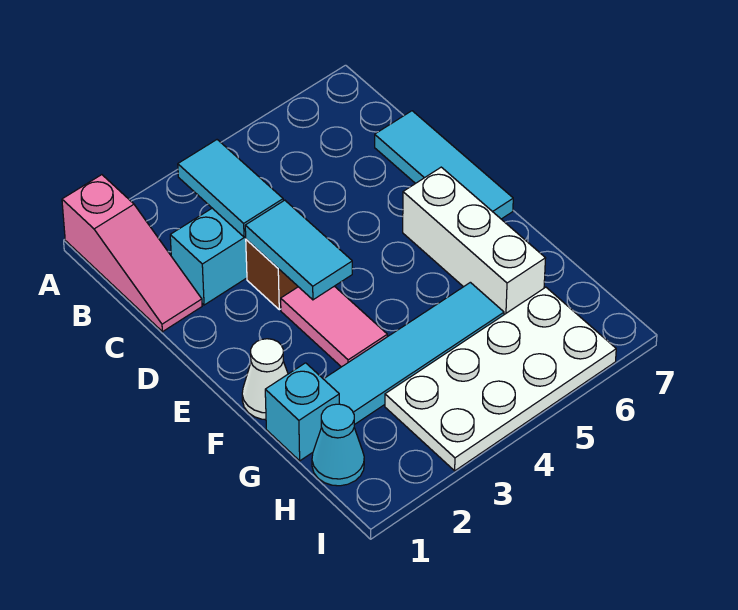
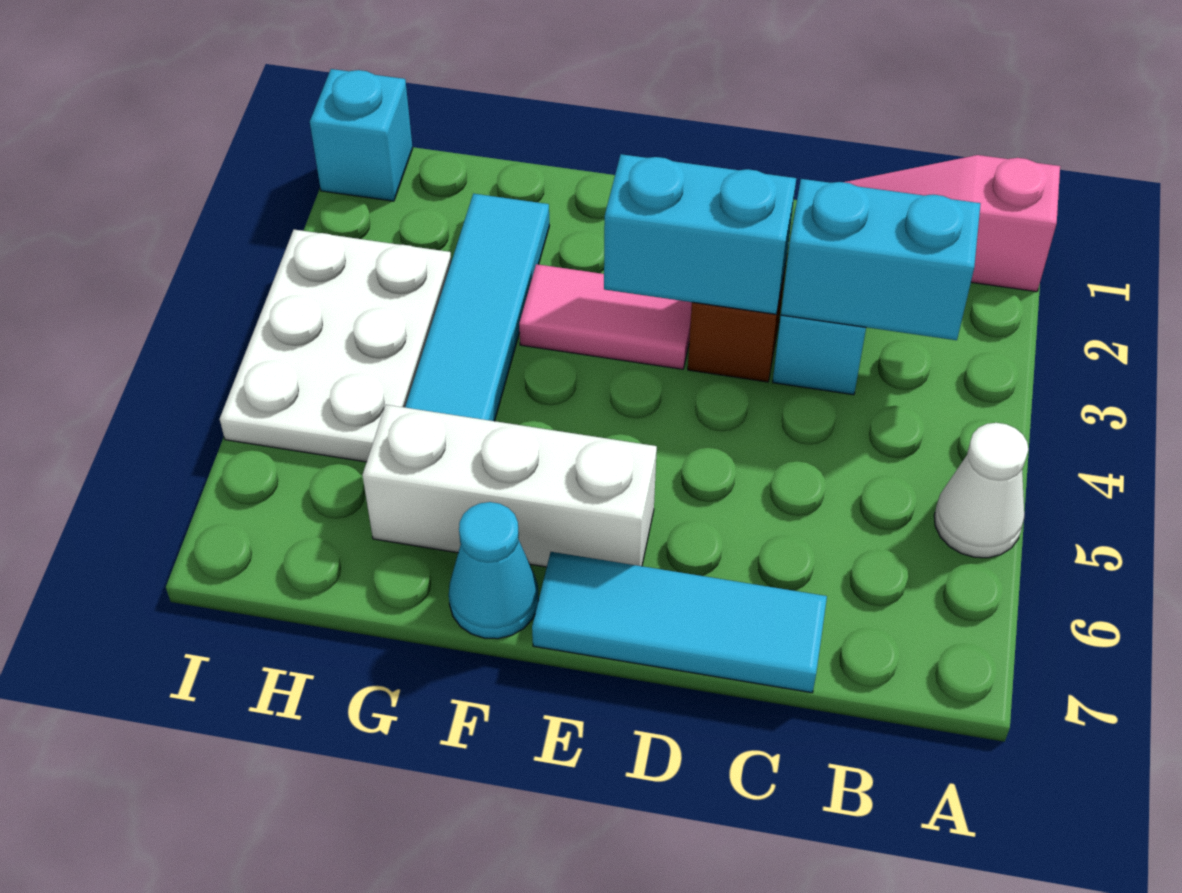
cyan tile B3:C3 level 2 -> cyan brick B3:C3 level 2
cyan tile D3:E3 level 2 -> cyan brick D3:E3 level 2
white cone F1 level 1 -> white cone A5 level 1
cyan brick G1 level 1 -> cyan brick I1 level 1
cyan cone H1 level 1 -> cyan cone F7 level 1
white plate H3:I6 level 1 -> white plate H3:I5 level 1

